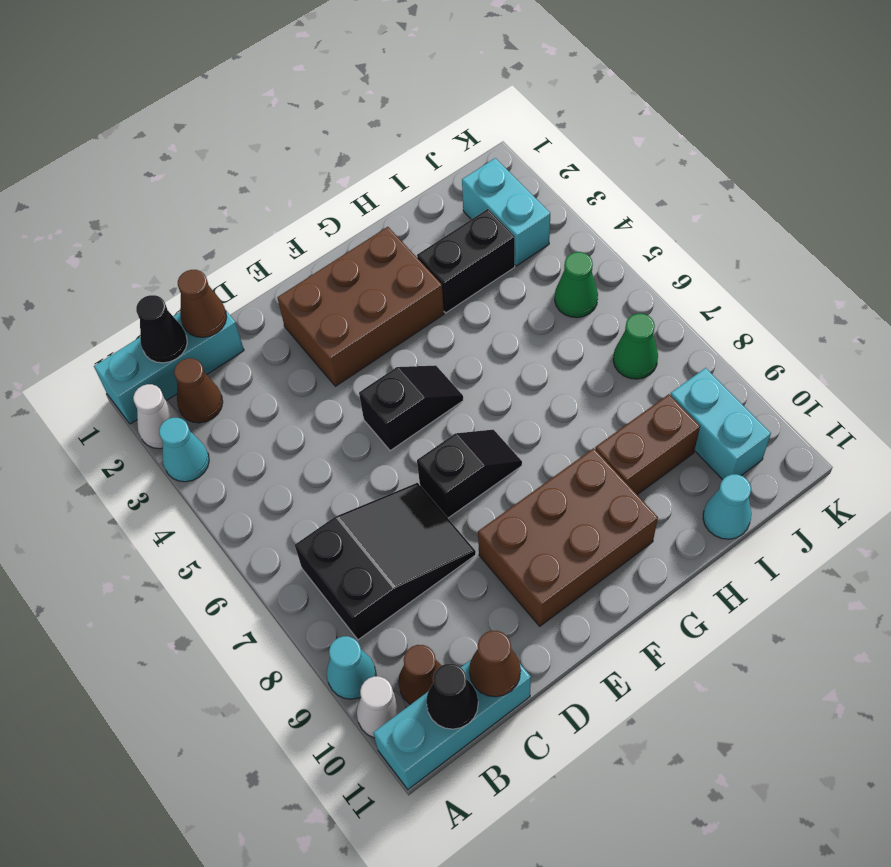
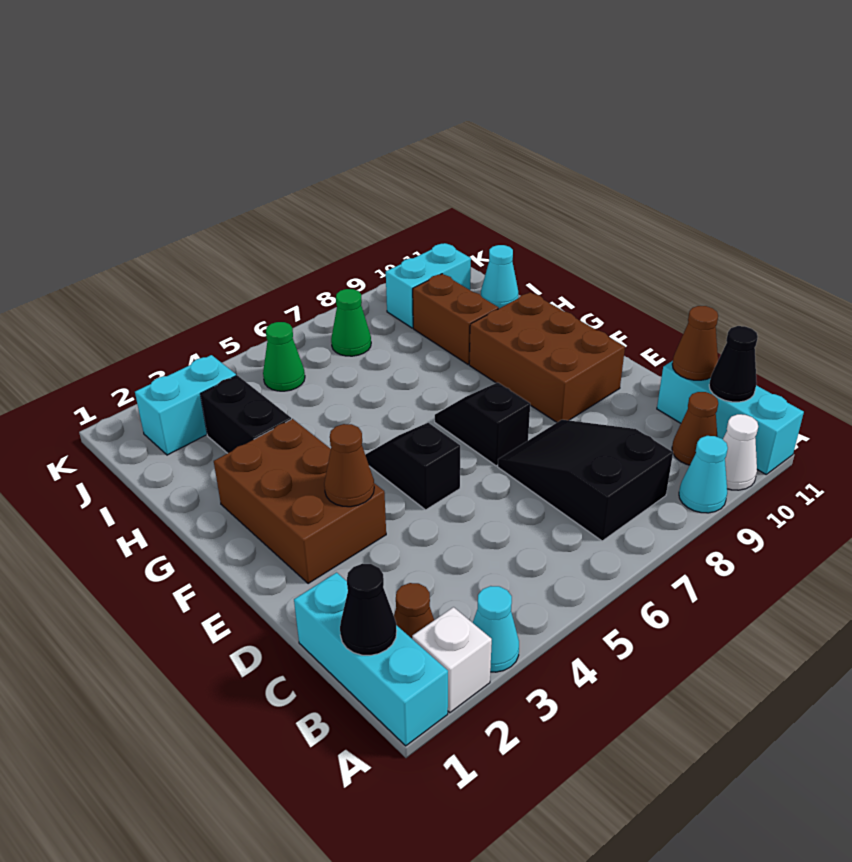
white cone A2 level 1 -> white brick A2 level 1
brown cone C1 level 2 -> brown cone E3 level 2

